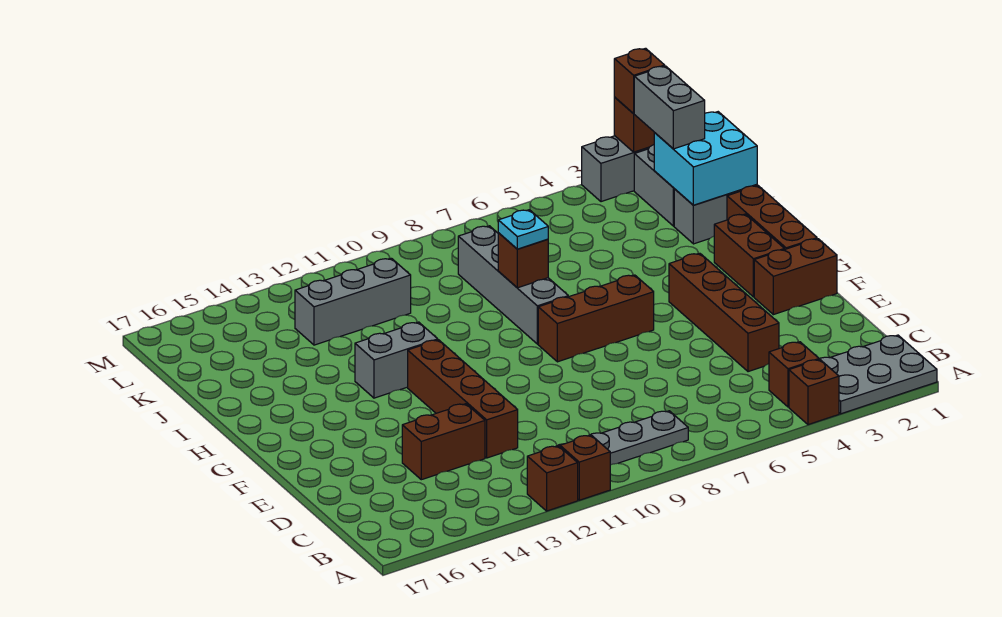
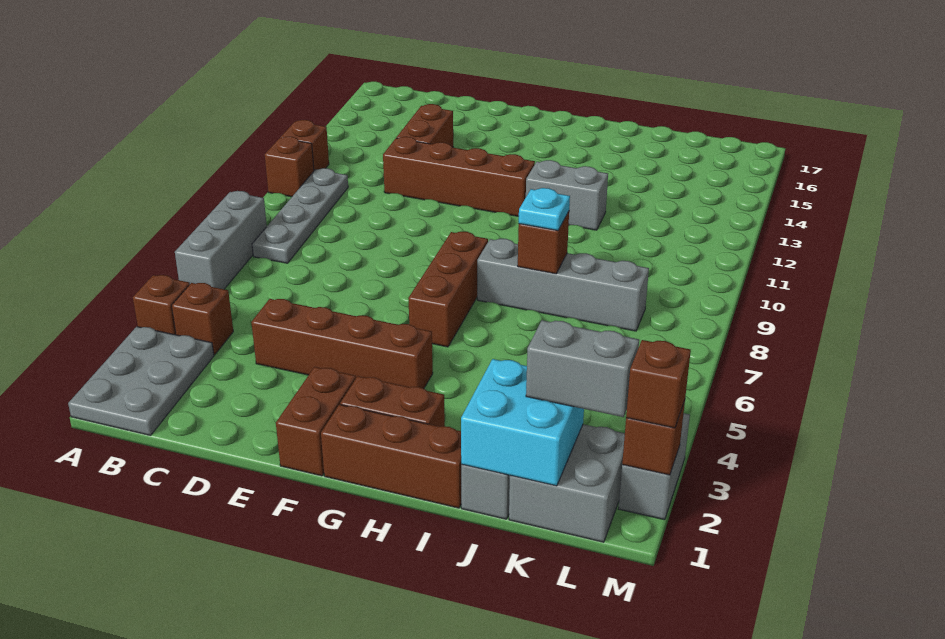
grey brick H12:H13 level 1 -> grey brick H12:I12 level 1
grey brick K11:K13 level 1 -> grey brick A6:A8 level 1

